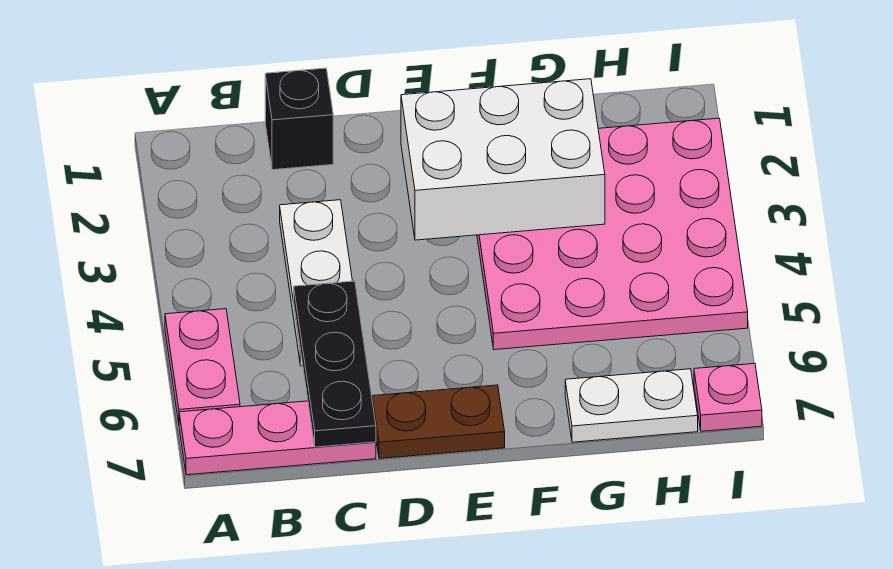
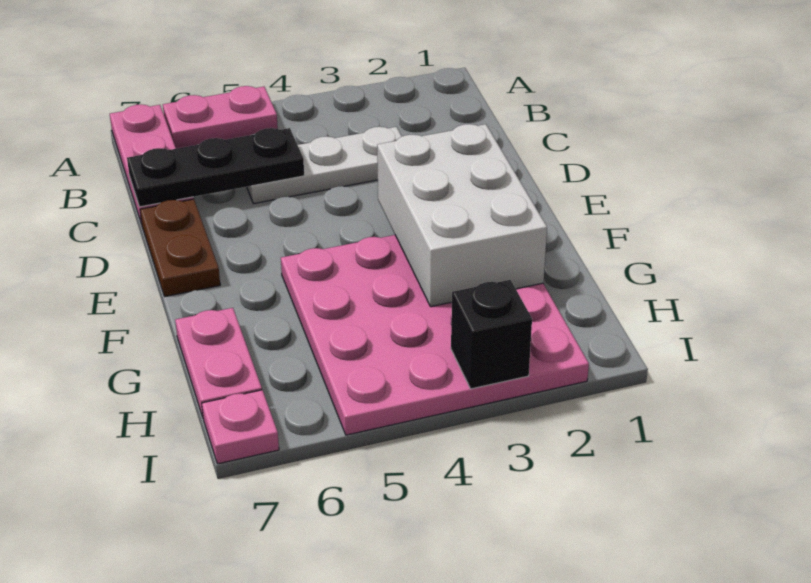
black brick C1 level 1 -> black brick I3 level 2
white plate G7:H7 level 1 -> pink plate G7:H7 level 1

